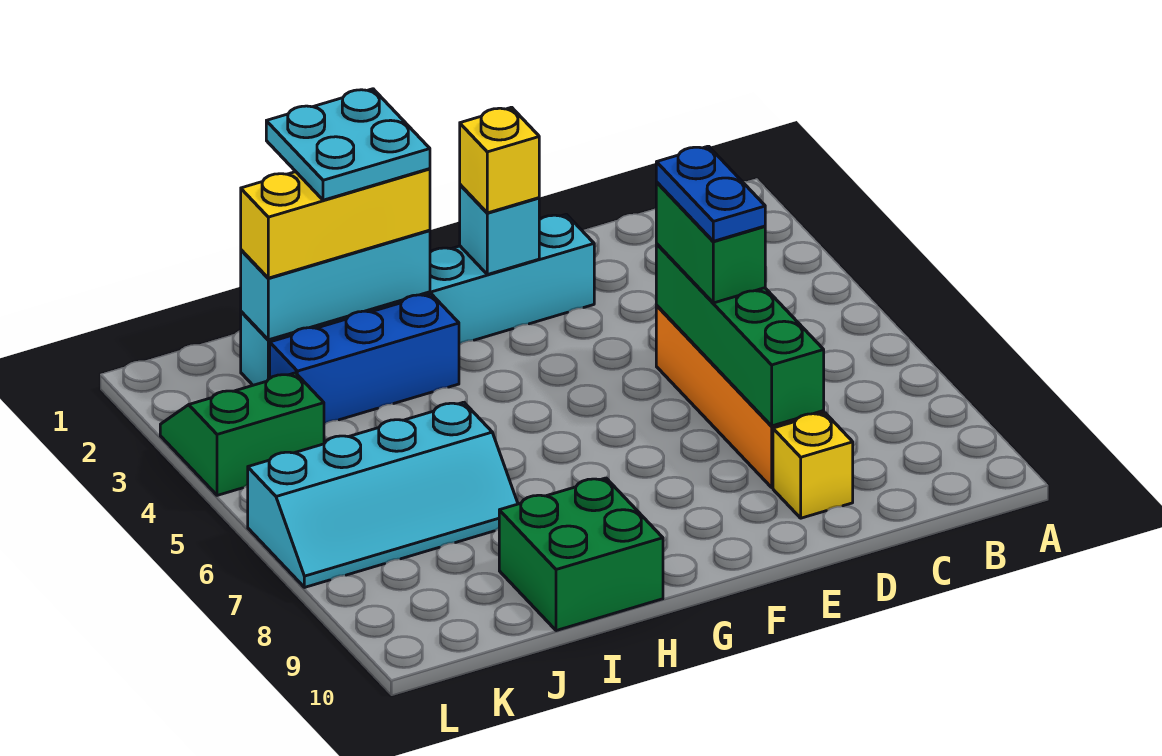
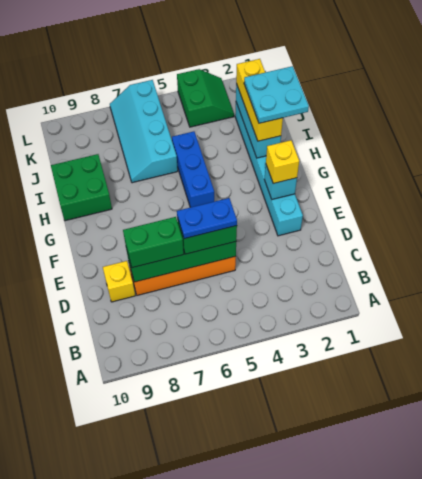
none -> green brick D7:D8 level 3
blue brick H3:J3 level 1 -> blue brick G5:I5 level 1

